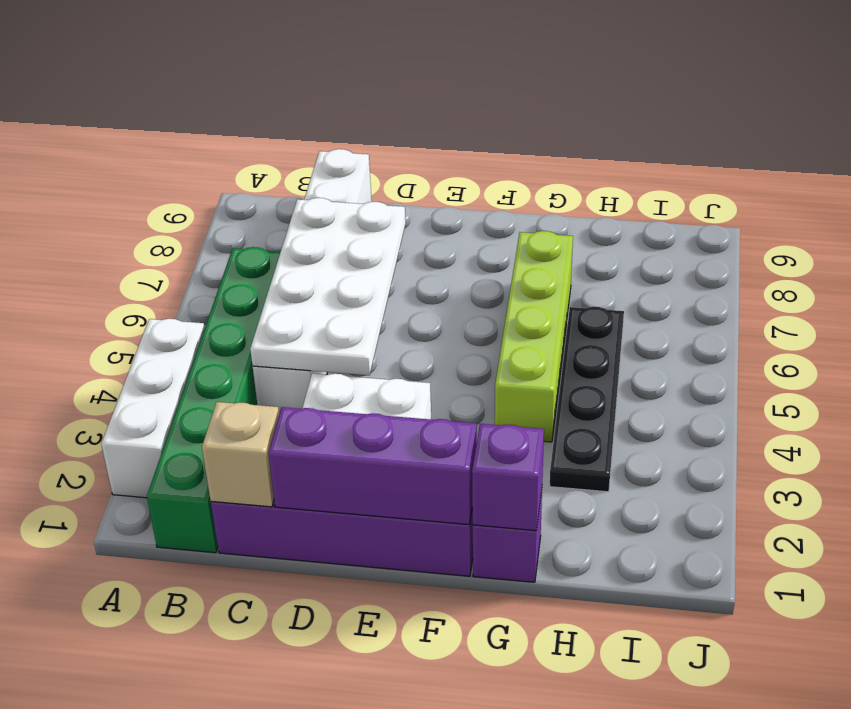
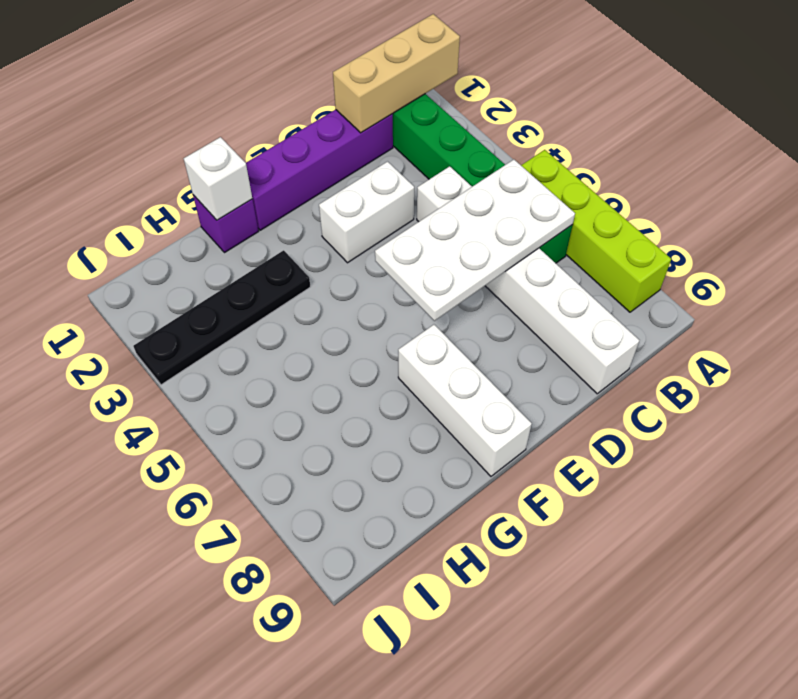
white brick A2:A4 level 1 -> white brick F7:F9 level 1
tan brick C1 level 2 -> tan brick A1:C1 level 2
white plate C4:D7 level 2 -> white plate B5:E6 level 2
purple brick D1:F1 level 2 -> none
purple brick G1 level 2 -> white brick G1 level 2
lime brick G4:G7 level 1 -> lime brick A5:A8 level 1
black plate H3:H6 level 1 -> black plate G3:J3 level 1

